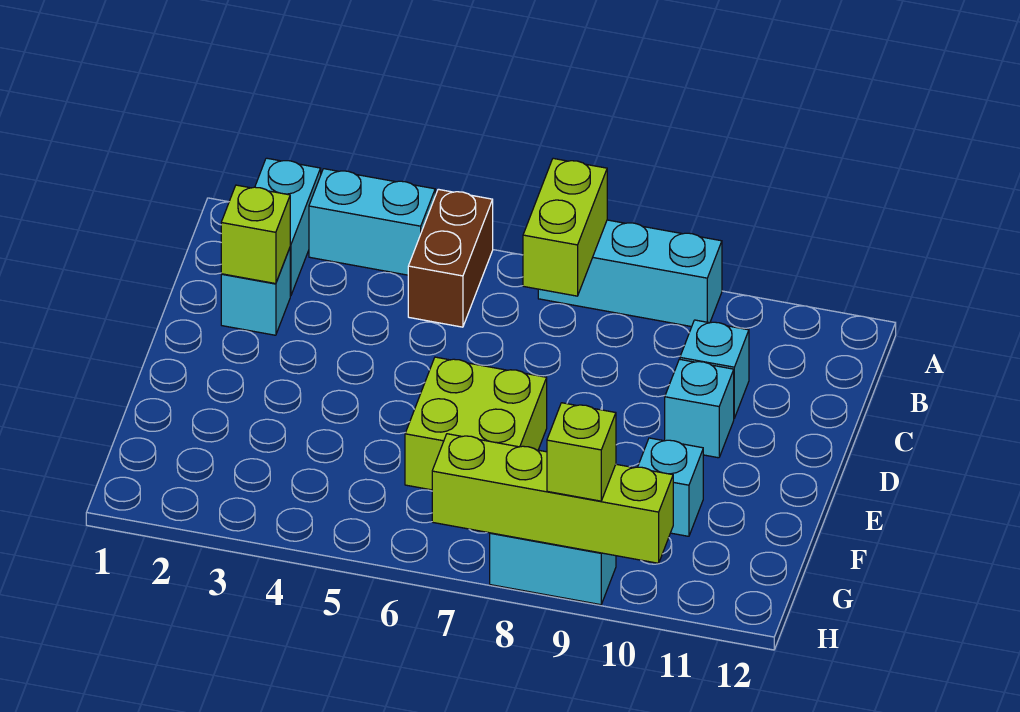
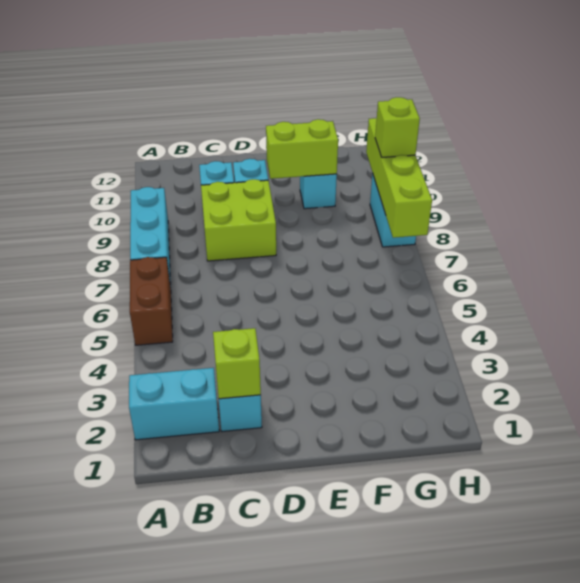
cyan brick A3:A4 level 1 -> none
brown brick A5:B5 level 1 -> brown brick A5:A6 level 1
lime brick A7:B7 level 2 -> lime brick E10:F10 level 2
lime brick E6:F7 level 1 -> lime brick C8:D9 level 1

